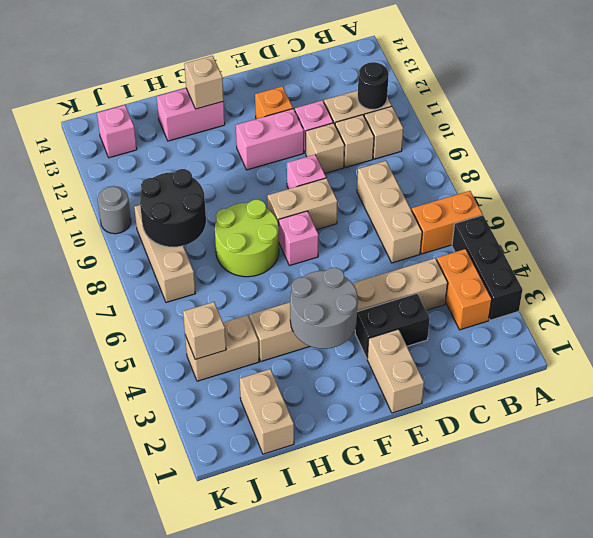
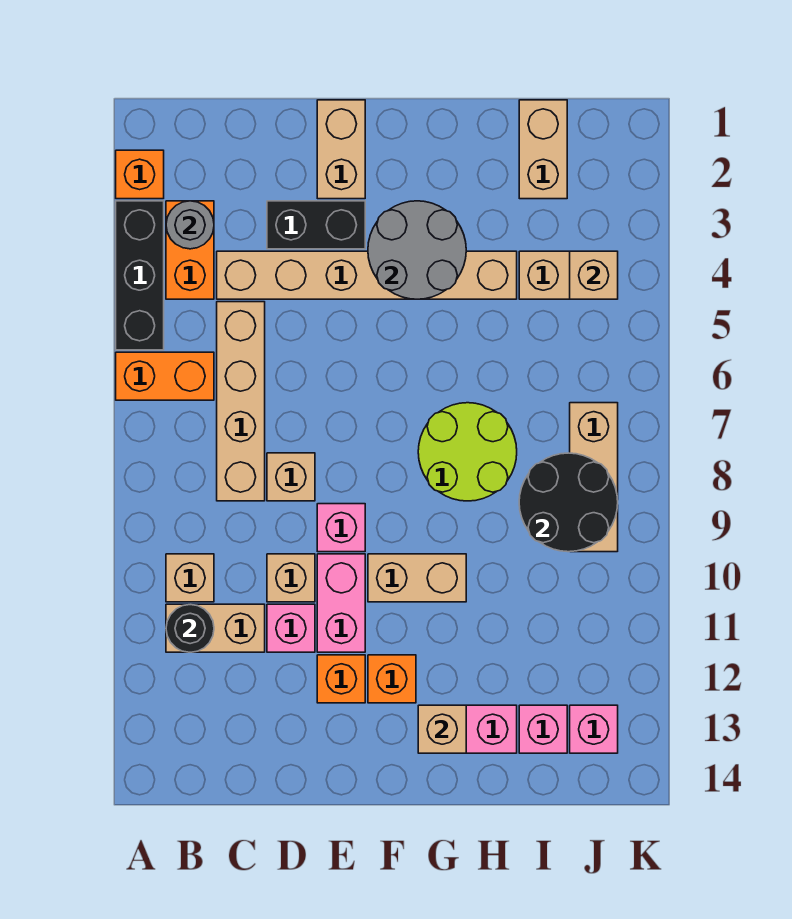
none -> orange brick A2 level 1
tan brick C6:C8 level 1 -> tan brick C5:C8 level 1
tan brick C10 level 1 -> tan brick D8 level 1
tan brick E8:F8 level 1 -> tan brick F10:G10 level 1
pink brick E11:F11 level 1 -> pink brick E10:E11 level 1
pink brick F7 level 1 -> pink brick I13 level 1
none -> orange brick F12 level 1
grey round brick K10 level 1 -> grey round brick B3 level 2

